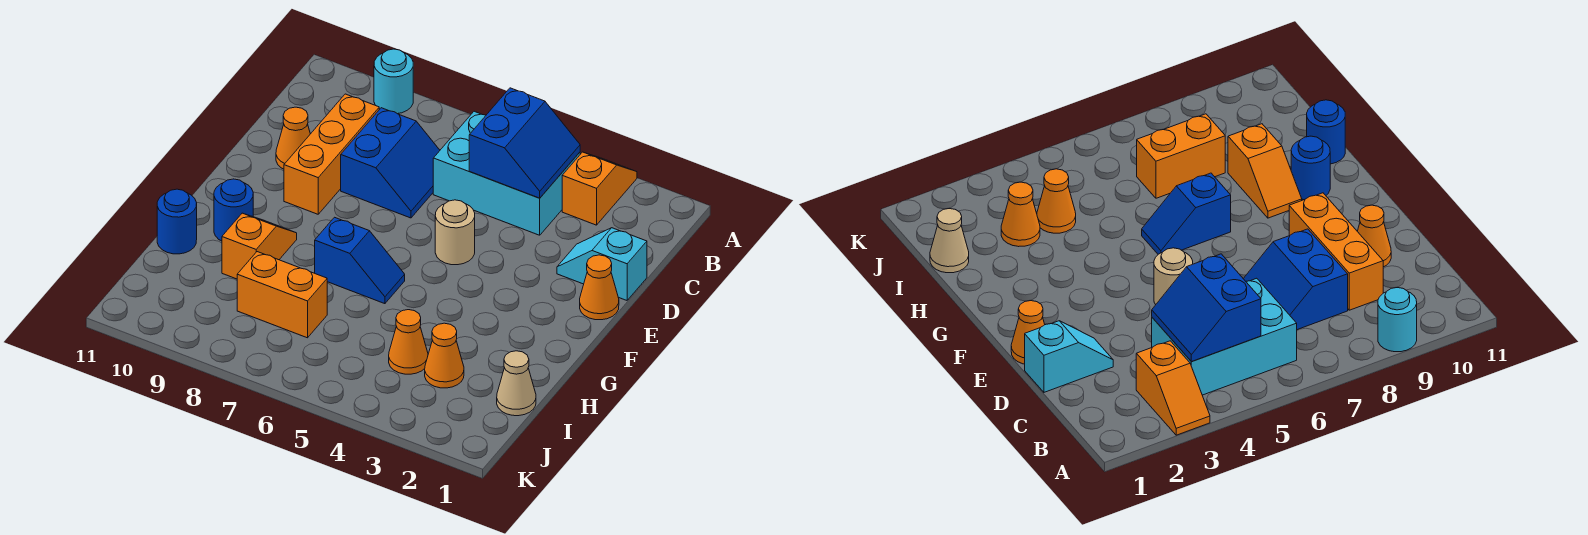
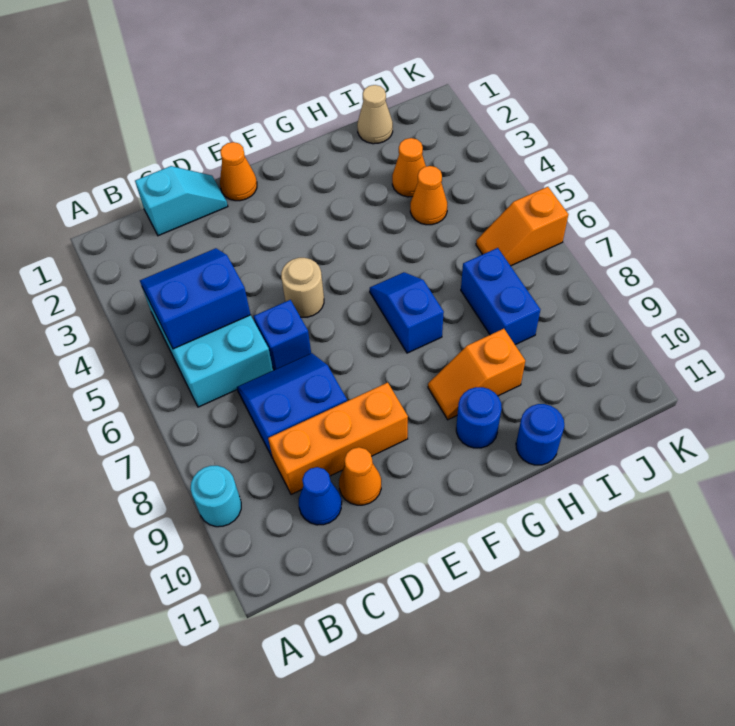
orange slope A3:B3 level 1 top B -> orange slope J6:K6 level 1 top K
none -> blue cone C10 level 1
cyan slope D1:D2 level 1 top 1 -> cyan slope C1:D1 level 1 top C
none -> blue brick D6 level 1
orange brick I7:I8 level 1 -> blue brick I7:I8 level 1

